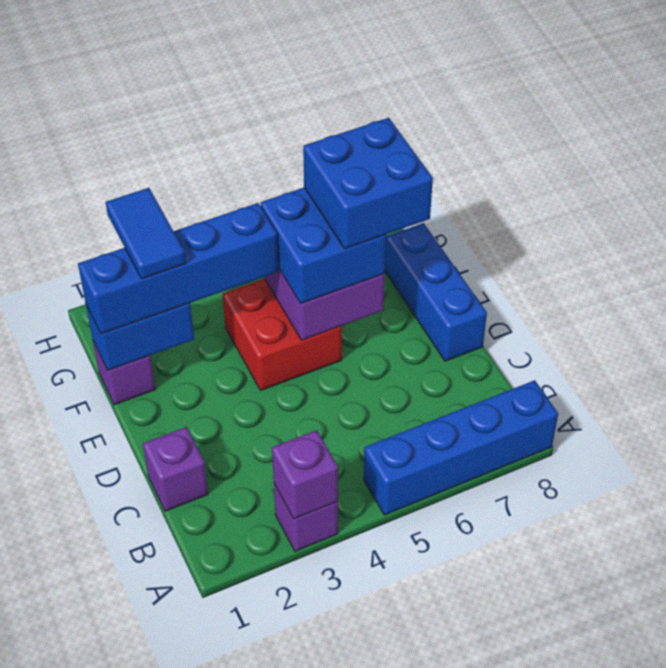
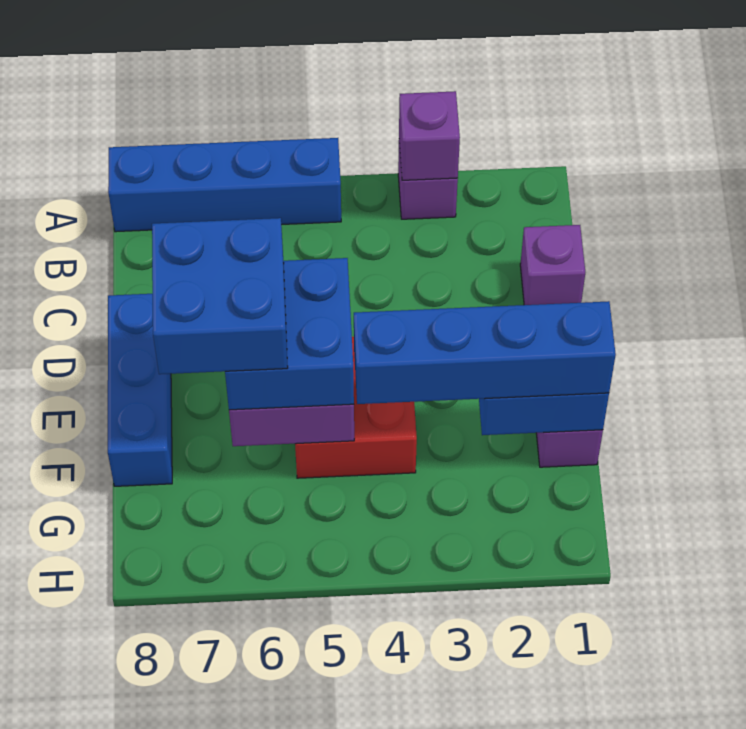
blue tile F2:G2 level 4 -> none

